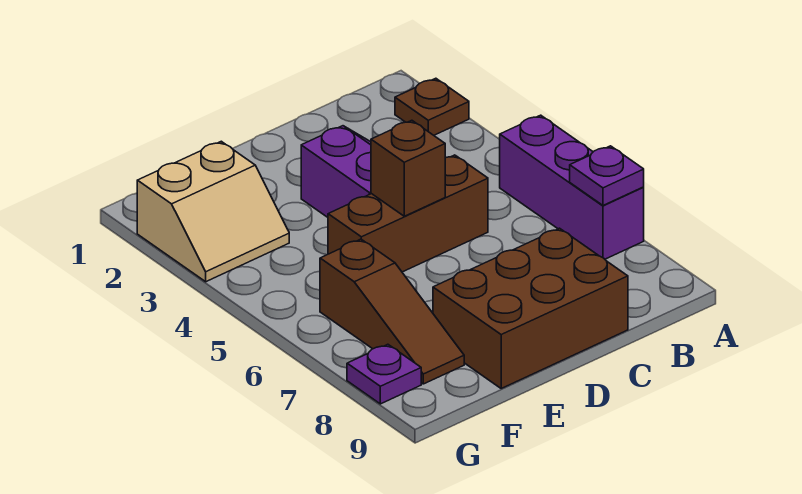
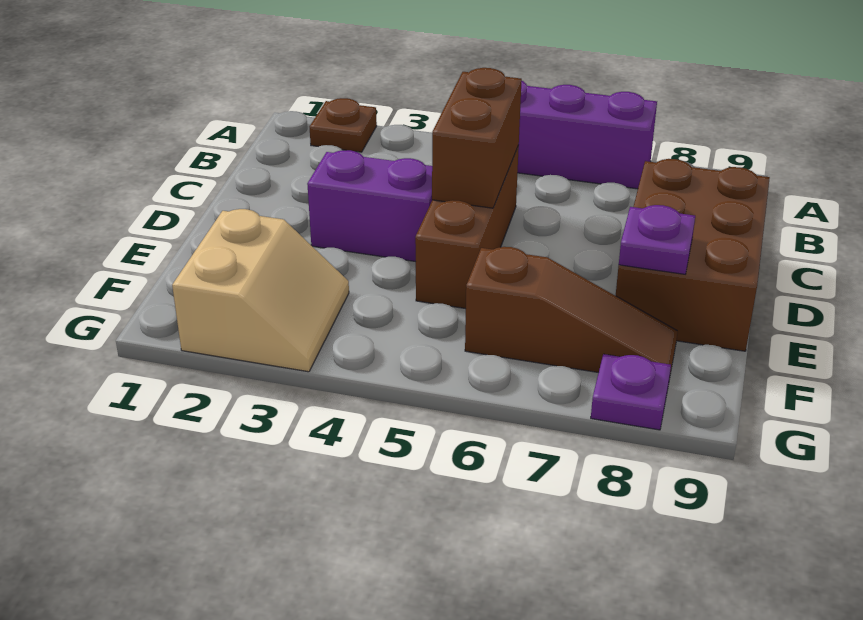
purple plate A7 level 2 -> purple plate E8 level 2
brown brick D5 level 2 -> brown brick C5:D5 level 2

